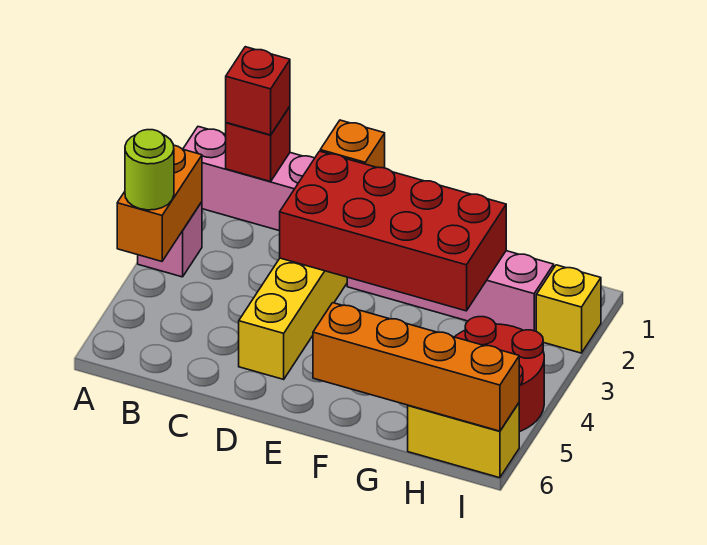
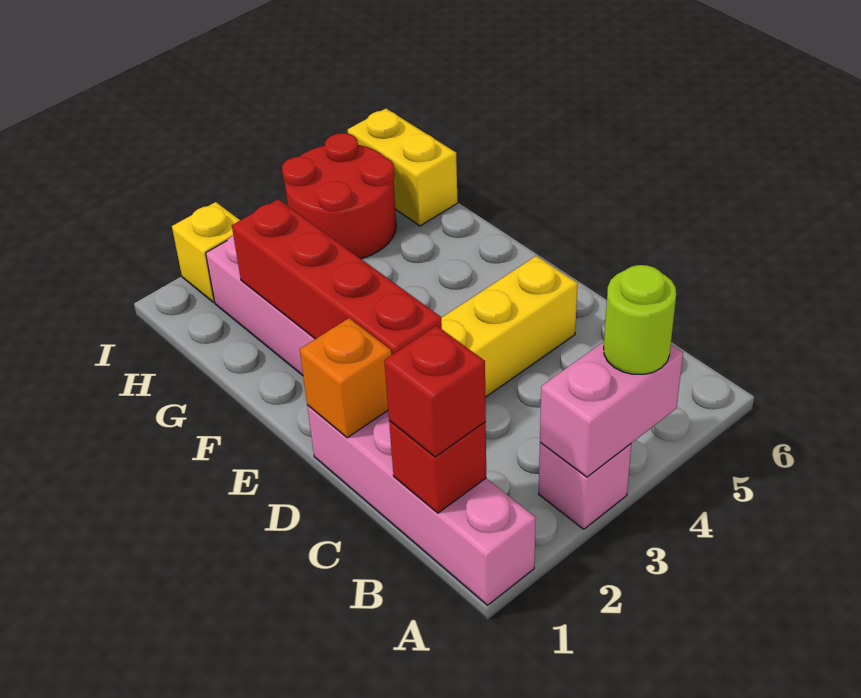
orange brick A3:A4 level 2 -> pink brick A3:A4 level 2
red brick D2:G3 level 2 -> red brick D2:G2 level 2
orange brick F6:I6 level 2 -> none

